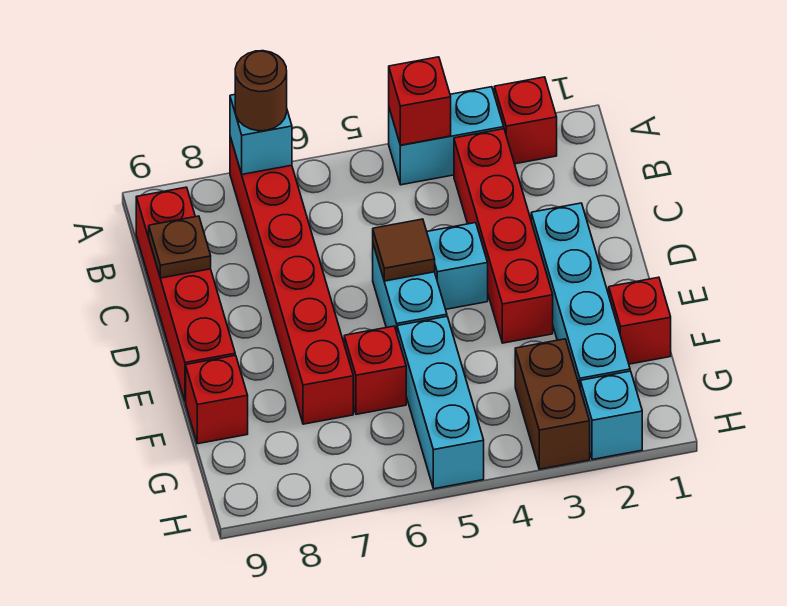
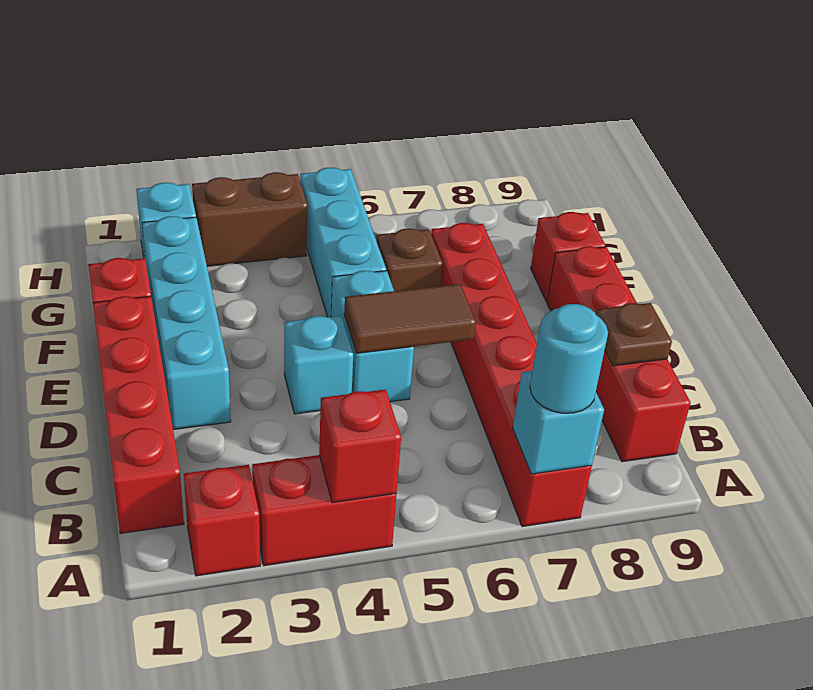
cyan brick A3:A4 level 1 -> red brick A3:A4 level 1
brown round brick A7 level 3 -> cyan round brick A7 level 3
red brick B3:E3 level 1 -> red brick B1:E1 level 1
brown tile D5 level 2 -> brown tile D5:D6 level 2
red brick F6 level 1 -> brown brick F6 level 1
brown brick G3:H3 level 1 -> brown brick H3:H4 level 1

